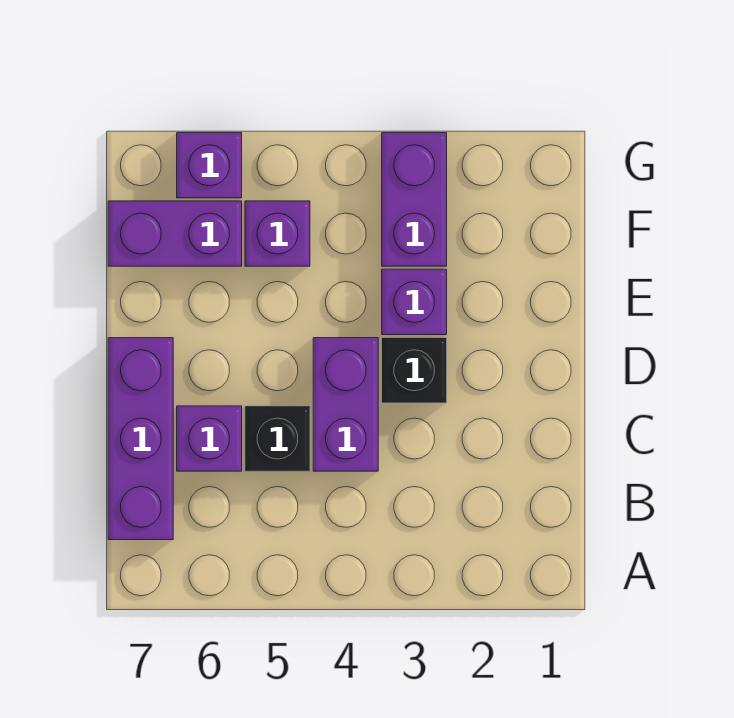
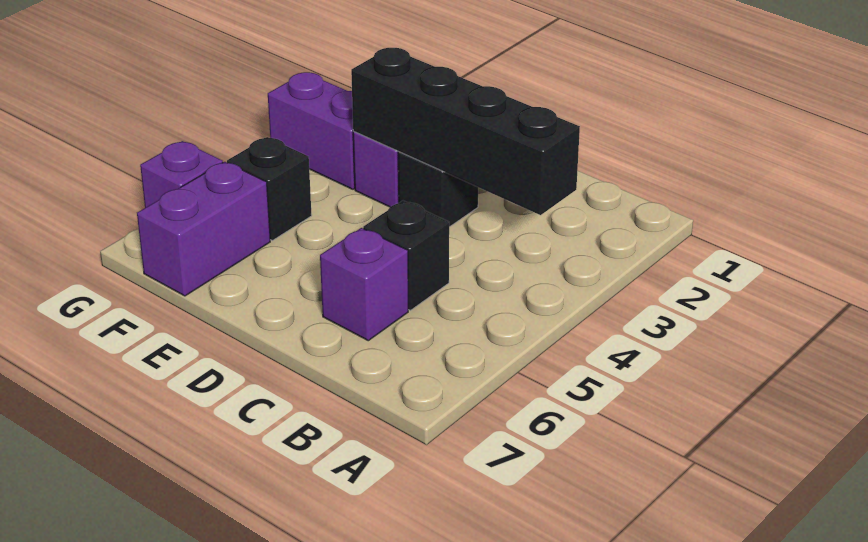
none -> black brick B3:E3 level 2
purple brick B7:D7 level 1 -> none
purple brick C4:D4 level 1 -> none
purple brick F5 level 1 -> black brick F5 level 1

